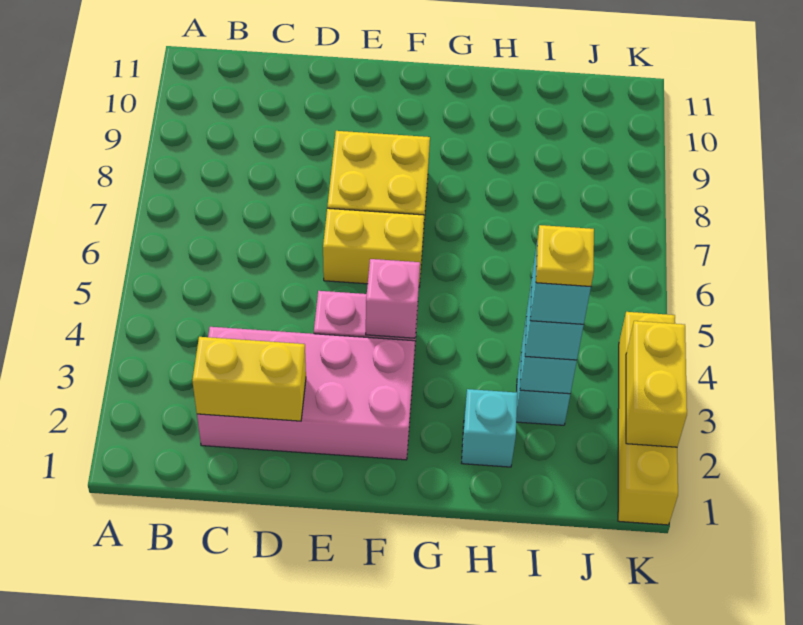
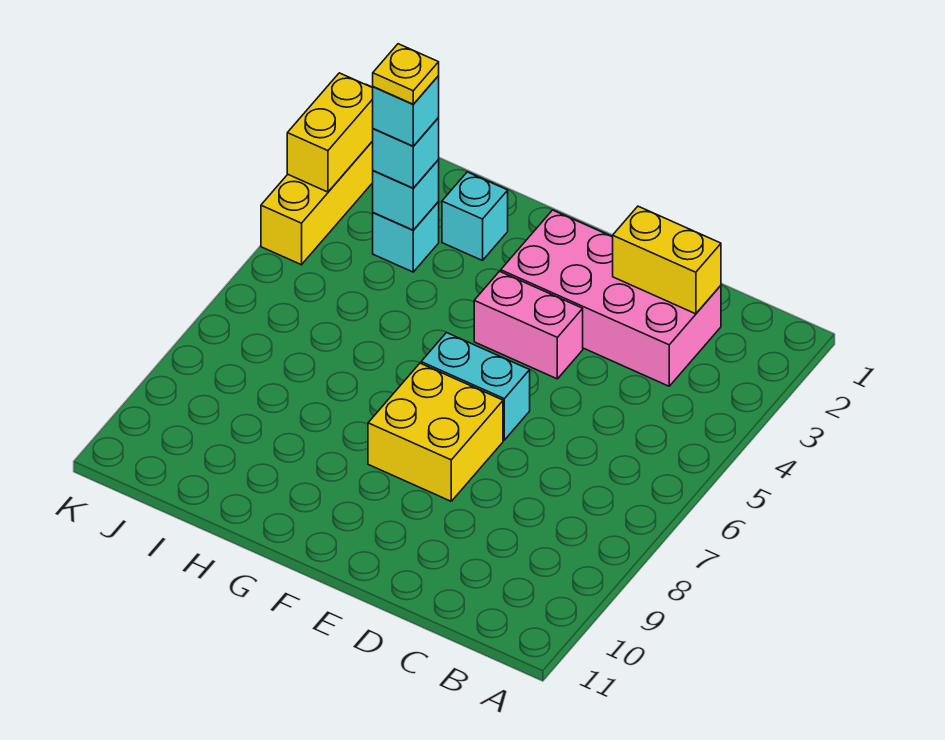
yellow brick E6:F6 level 1 -> cyan brick E6:F6 level 1
pink brick F4 level 2 -> none

